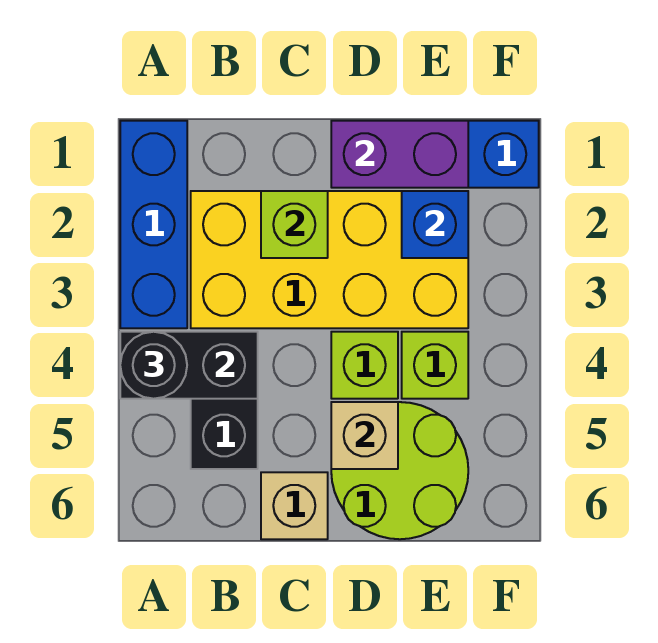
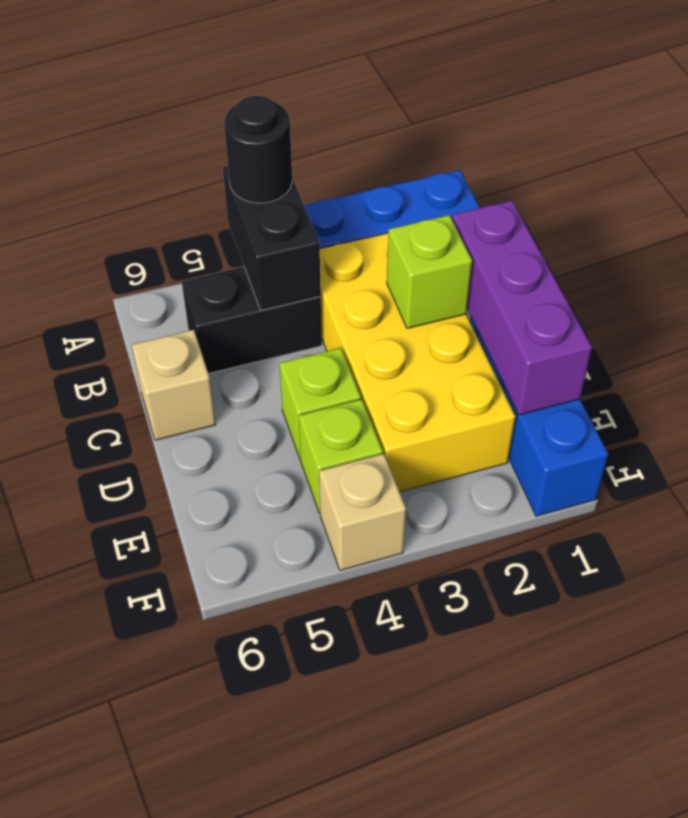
purple brick D1:E1 level 2 -> purple brick C1:E1 level 2
lime round brick D5:E6 level 1 -> none
tan brick D5 level 2 -> tan brick F4 level 1
blue brick E2 level 2 -> none

